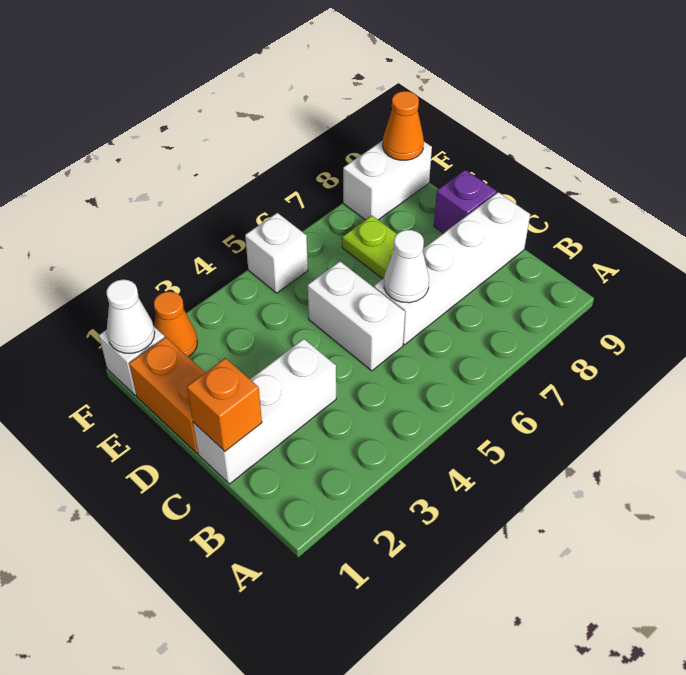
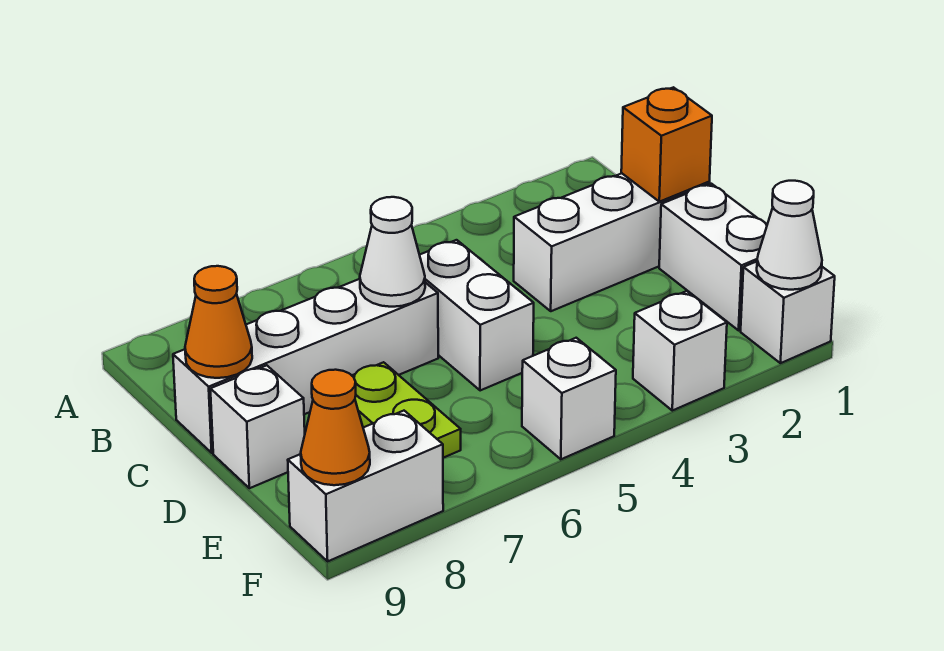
orange brick D1:E1 level 1 -> white brick D1:E1 level 1
purple brick D9 level 1 -> white brick D9 level 1
orange cone F2 level 1 -> orange cone C9 level 2
none -> white brick F3 level 1

